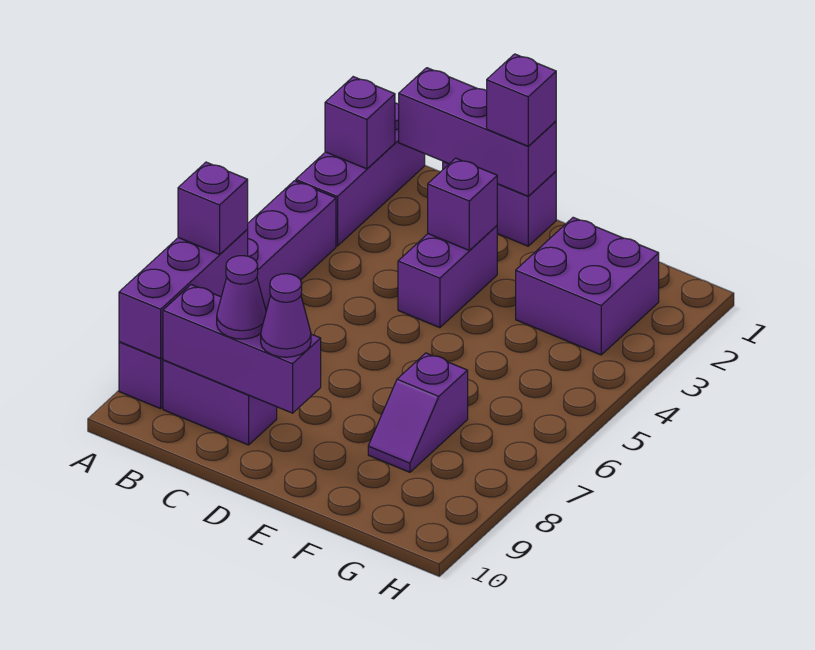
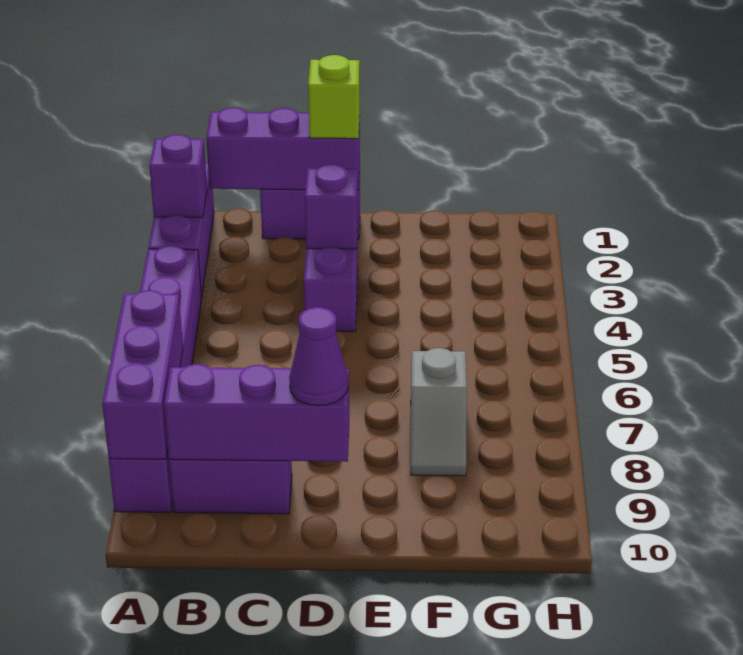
purple brick A7 level 3 -> none
purple cone C9 level 3 -> none
purple brick D1 level 3 -> lime brick D1 level 3
purple brick F2:G3 level 1 -> none
purple slope F7:F8 level 1 top 7 -> grey slope F7:F8 level 1 top 7

